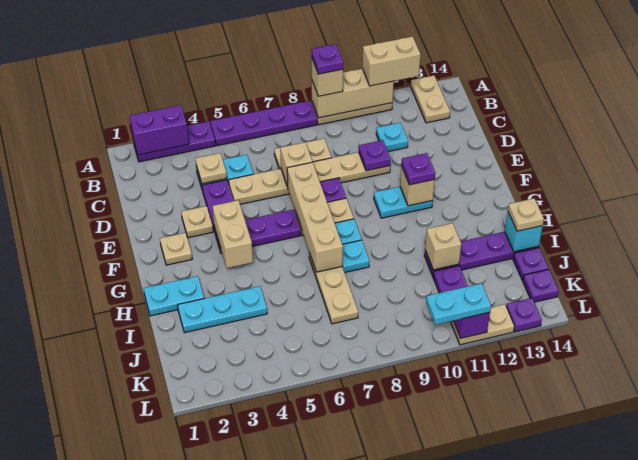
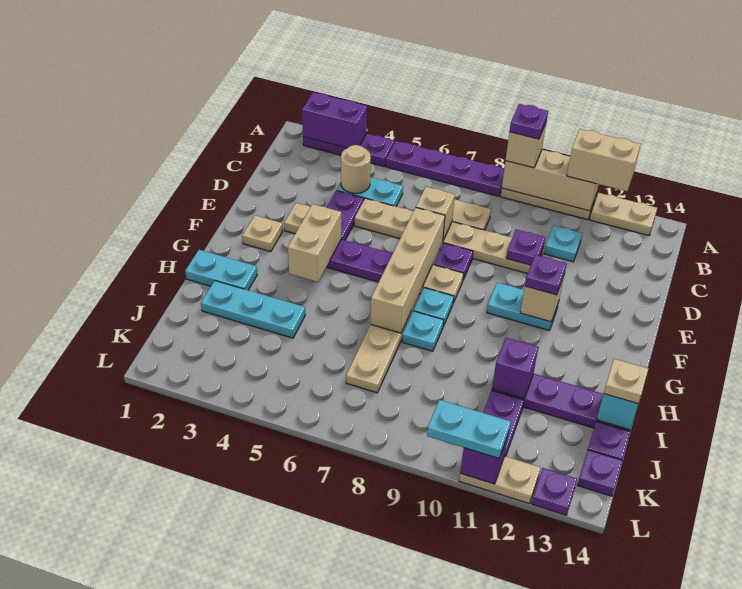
tan plate A13:B13 level 1 -> tan plate A12:A13 level 1
tan plate C4 level 2 -> tan round brick C4 level 2
tan brick I11 level 2 -> purple brick I11 level 2

